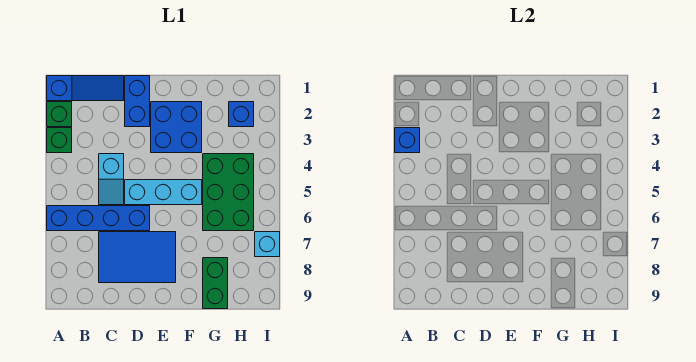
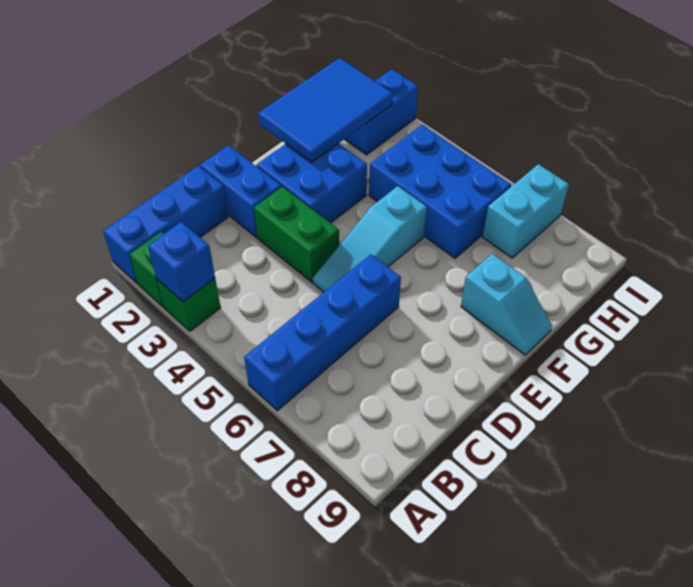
blue slope A1:C1 level 1 top A -> blue brick A1:C1 level 1
cyan slope C4:C5 level 1 top 4 -> cyan slope F8:F9 level 1 top 8
blue tile C7:E8 level 1 -> blue tile F1:H2 level 2
cyan brick D5:F5 level 1 -> cyan slope D5:F5 level 1 top F
green brick G4:H6 level 1 -> blue brick G4:H6 level 1
green brick G8:G9 level 1 -> green brick D3:D4 level 1
blue brick H2 level 1 -> blue brick H2:I2 level 1
cyan brick I7 level 1 -> cyan brick H7:I7 level 1

